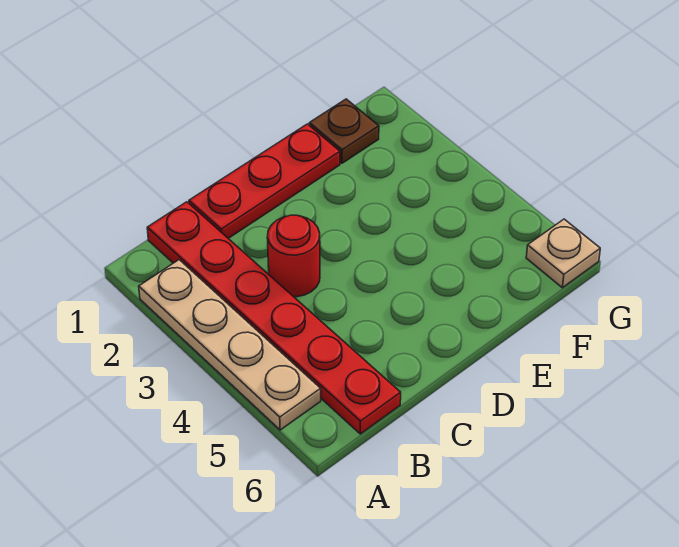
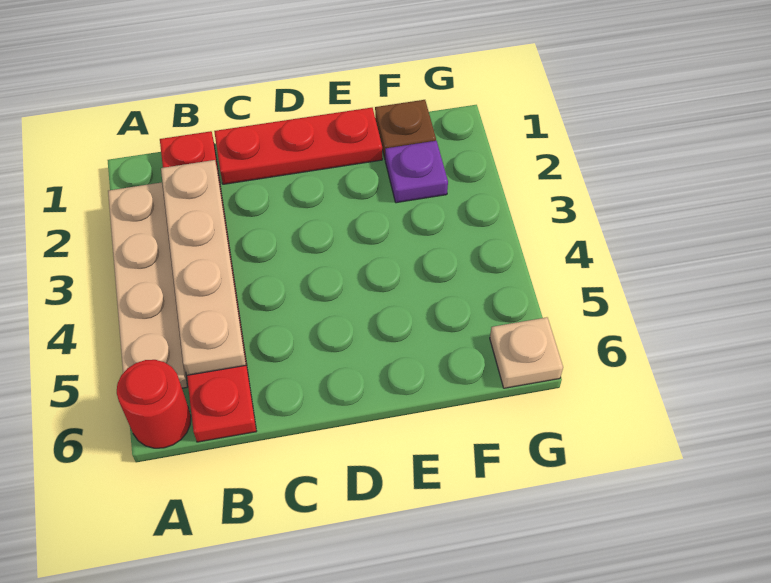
none -> tan plate B2:B5 level 2
red round brick C3 level 1 -> red round brick A6 level 1
none -> purple plate F2 level 1

